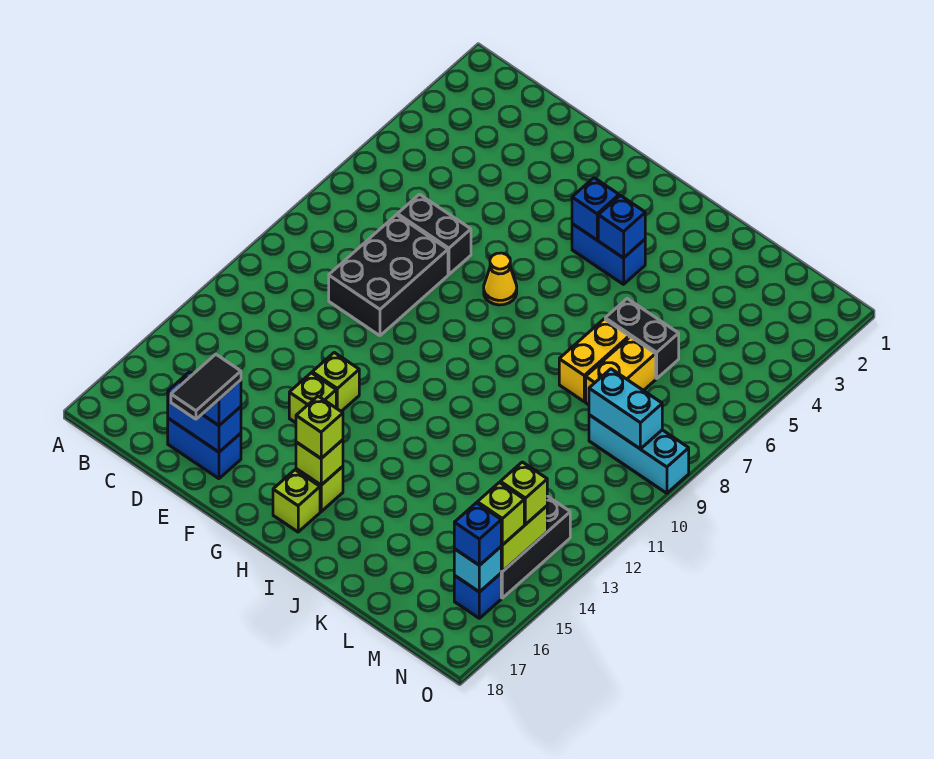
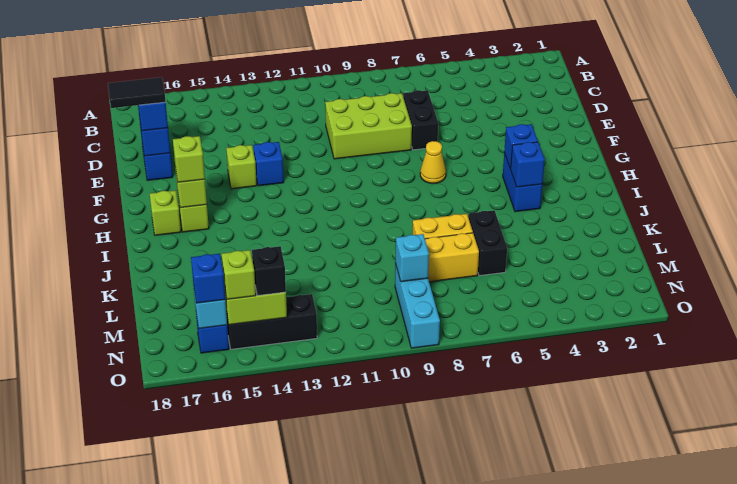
black brick D8:E10 level 1 -> lime brick D8:E10 level 1
lime brick F13 level 1 -> blue brick F13 level 1
cyan brick M9:N9 level 2 -> cyan brick M9 level 2
lime brick N14 level 3 -> black brick N14 level 3

